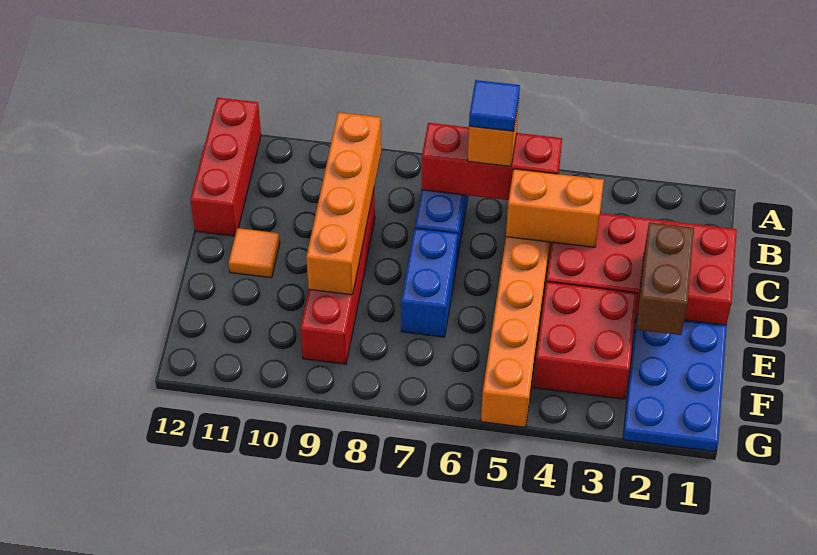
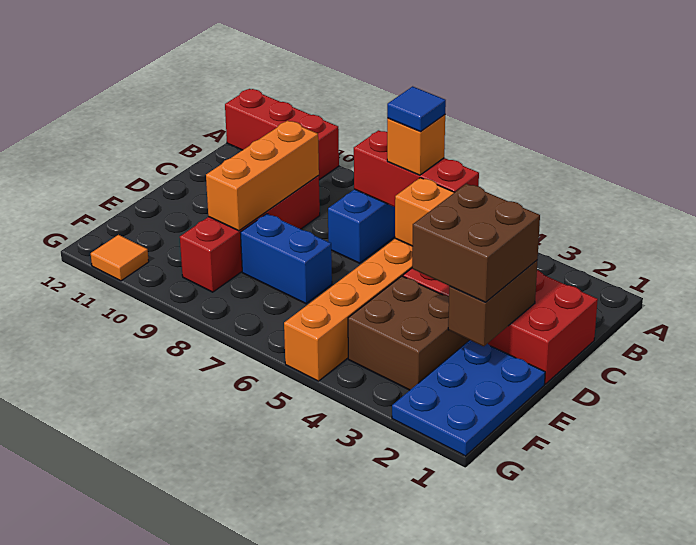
red brick A12:C12 level 1 -> red brick A10:A12 level 1
orange brick B9:E9 level 2 -> orange brick C9:E9 level 2
none -> brown brick D2:E3 level 3
blue brick D7:E7 level 1 -> blue brick E7:E8 level 1
orange tile D11 level 1 -> orange tile G11 level 1
red brick E3:F4 level 1 -> brown brick E3:F4 level 1

